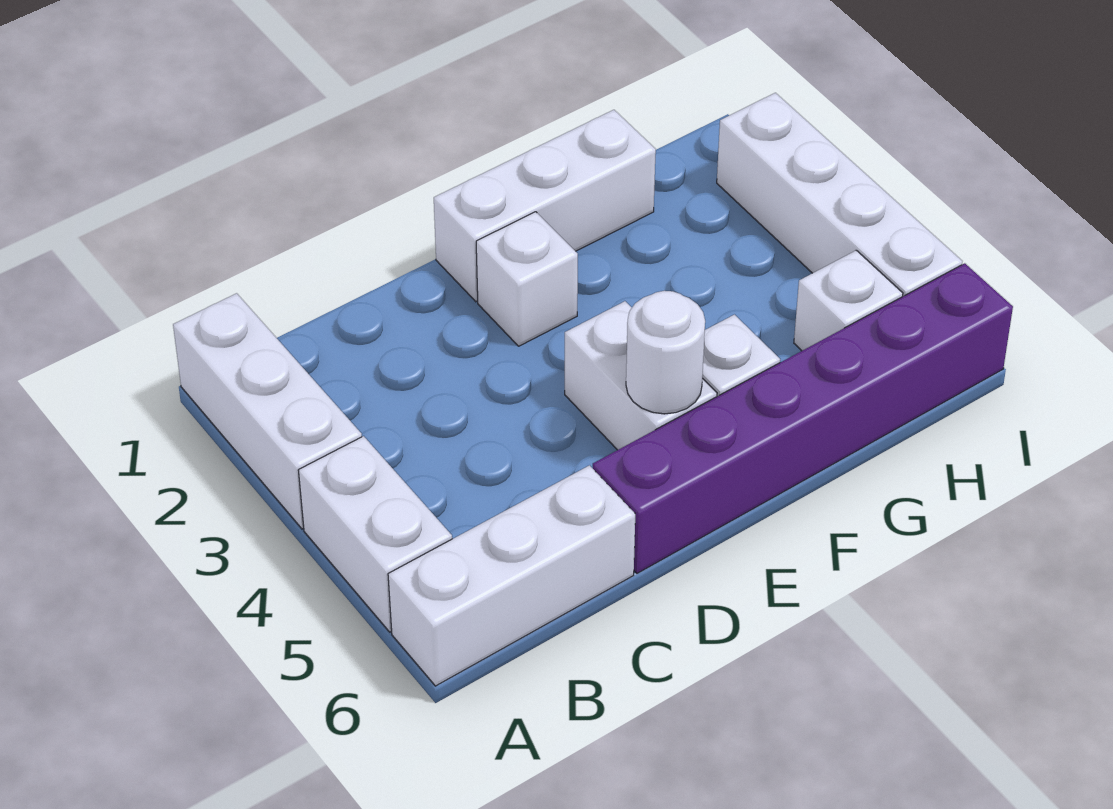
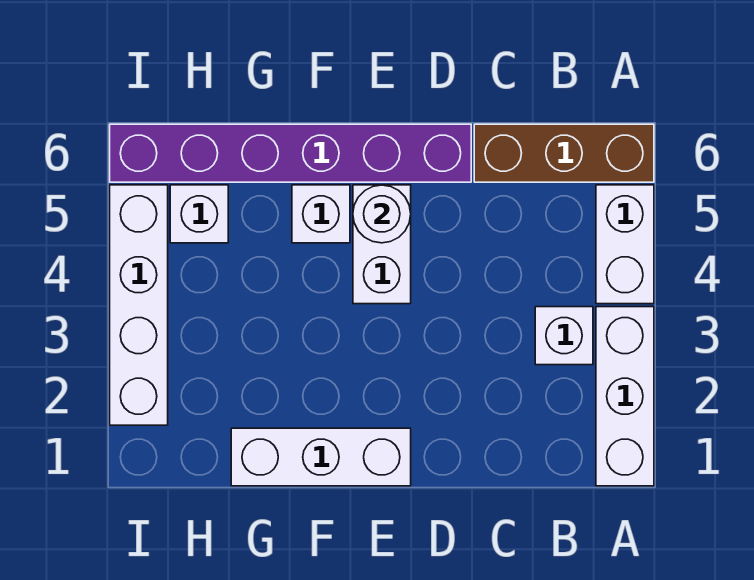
white brick A6:C6 level 1 -> brown brick A6:C6 level 1
white brick E2 level 1 -> white brick B3 level 1

